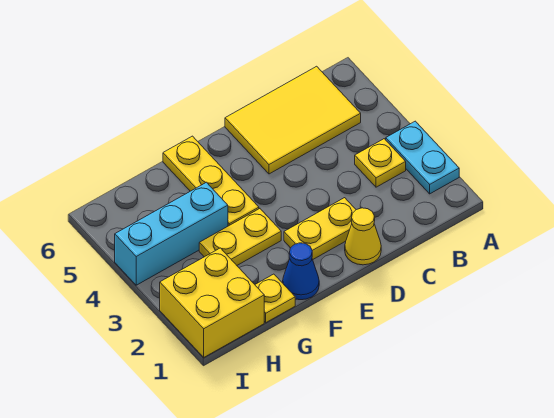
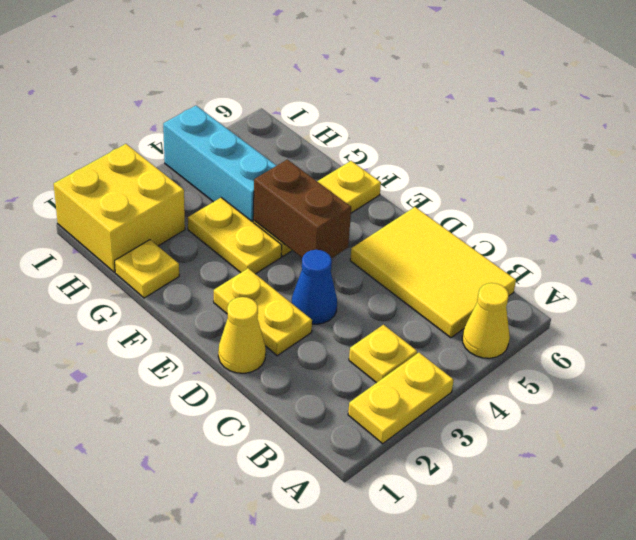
cyan plate A2:A3 level 1 -> yellow plate A2:A3 level 1
none -> yellow cone A5 level 1
none -> brown brick E4:F4 level 2
blue cone F1 level 1 -> blue cone D3 level 1

